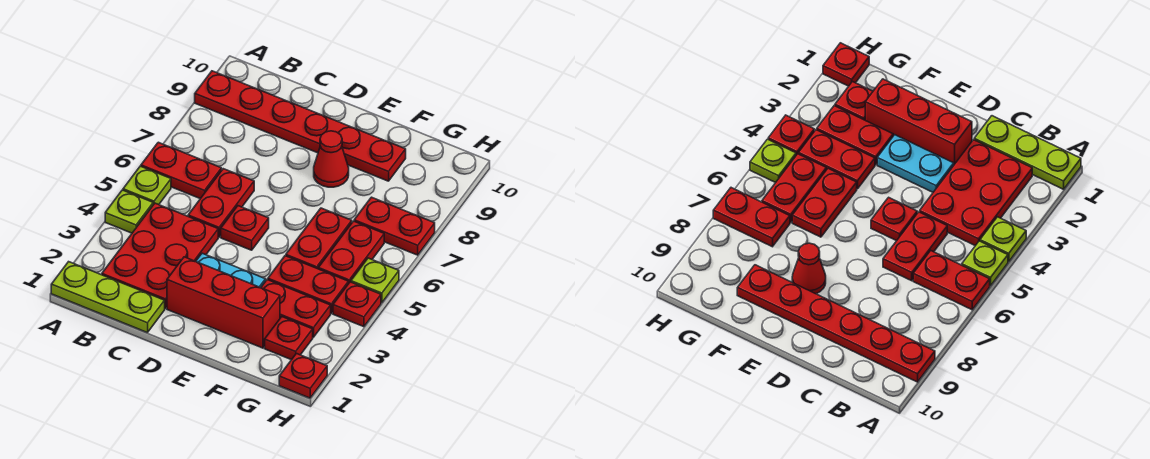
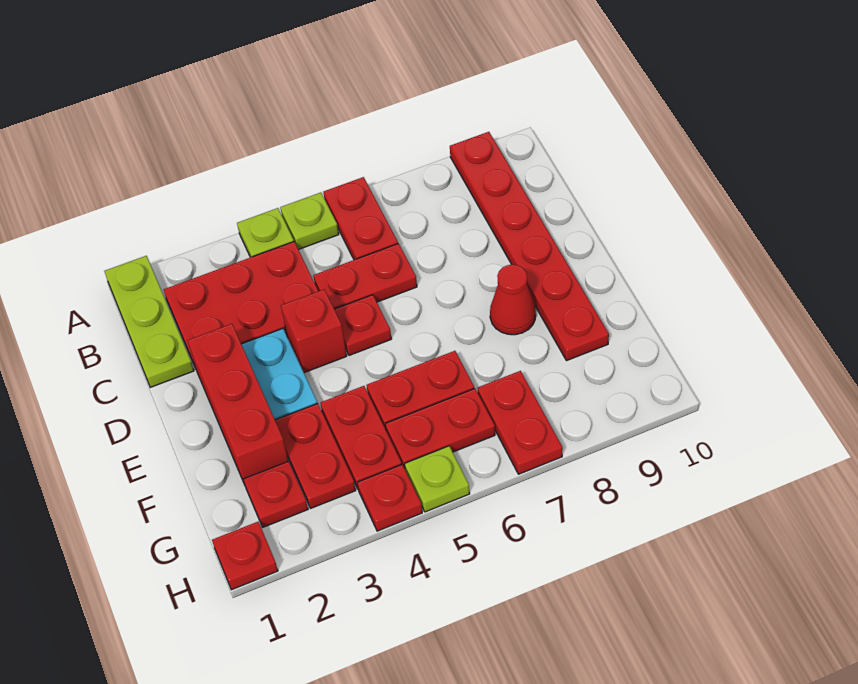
none -> red brick D4 level 1

